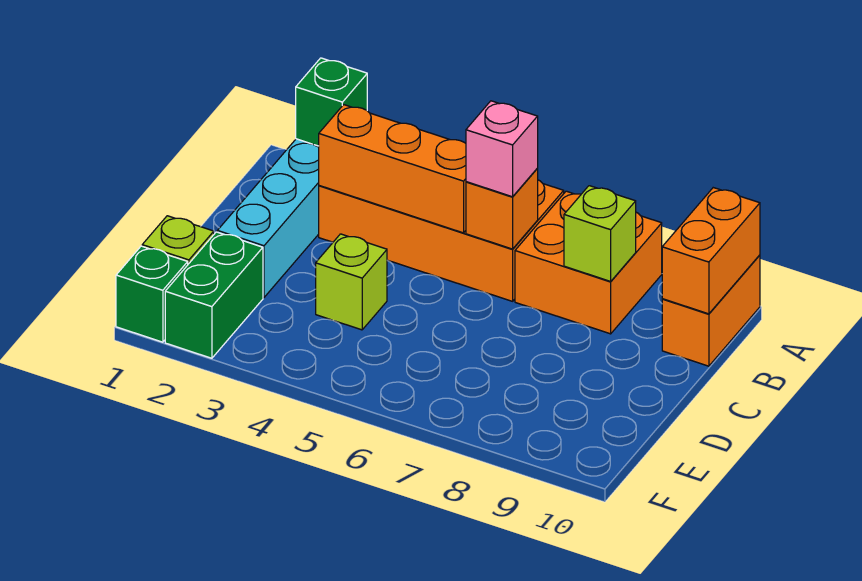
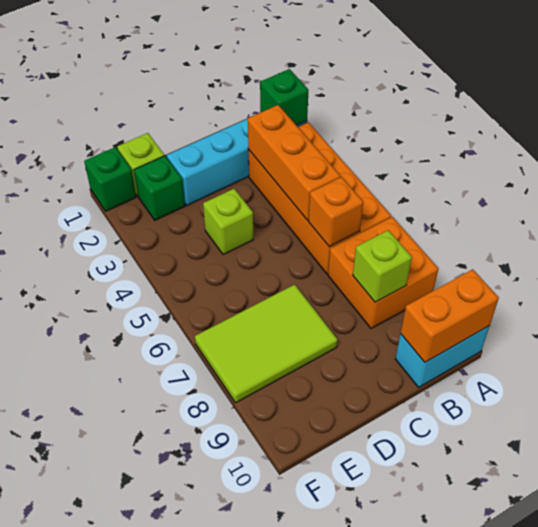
orange brick A10:B10 level 1 -> cyan brick A10:B10 level 1
pink brick B6 level 3 -> none
none -> lime tile D7:F8 level 1
green brick E2:F2 level 1 -> green brick E2 level 1

